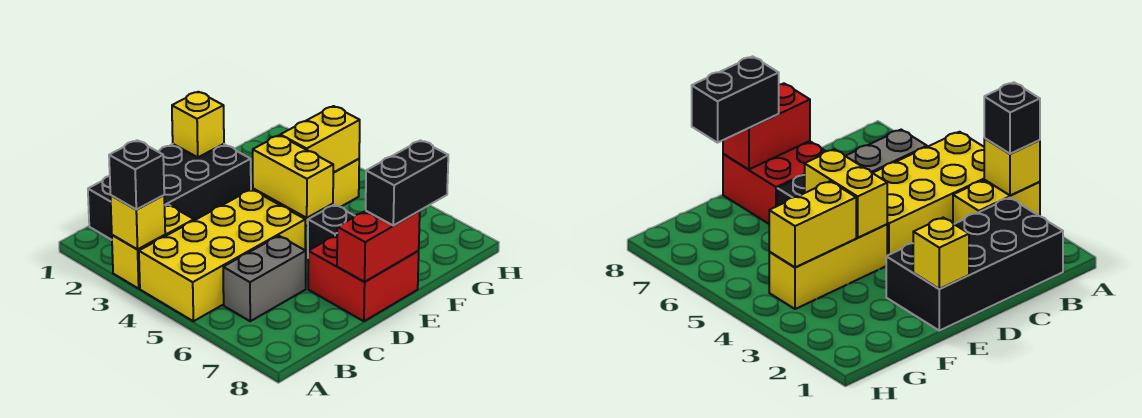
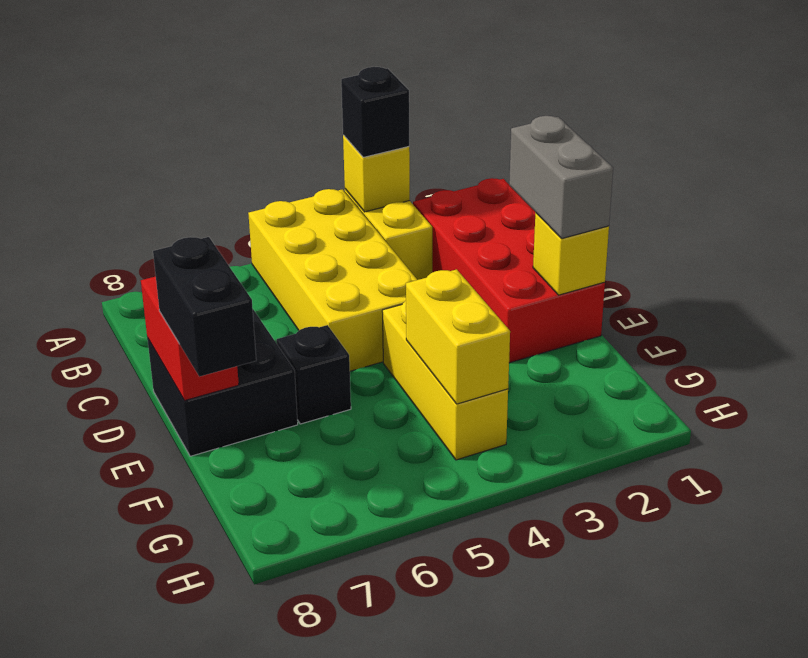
black brick B1:E2 level 1 -> red brick B1:E2 level 1
grey brick B6:C6 level 1 -> grey brick D1:E1 level 3
red brick D7:E8 level 1 -> black brick D7:E8 level 1
yellow brick E4:E5 level 2 -> none

